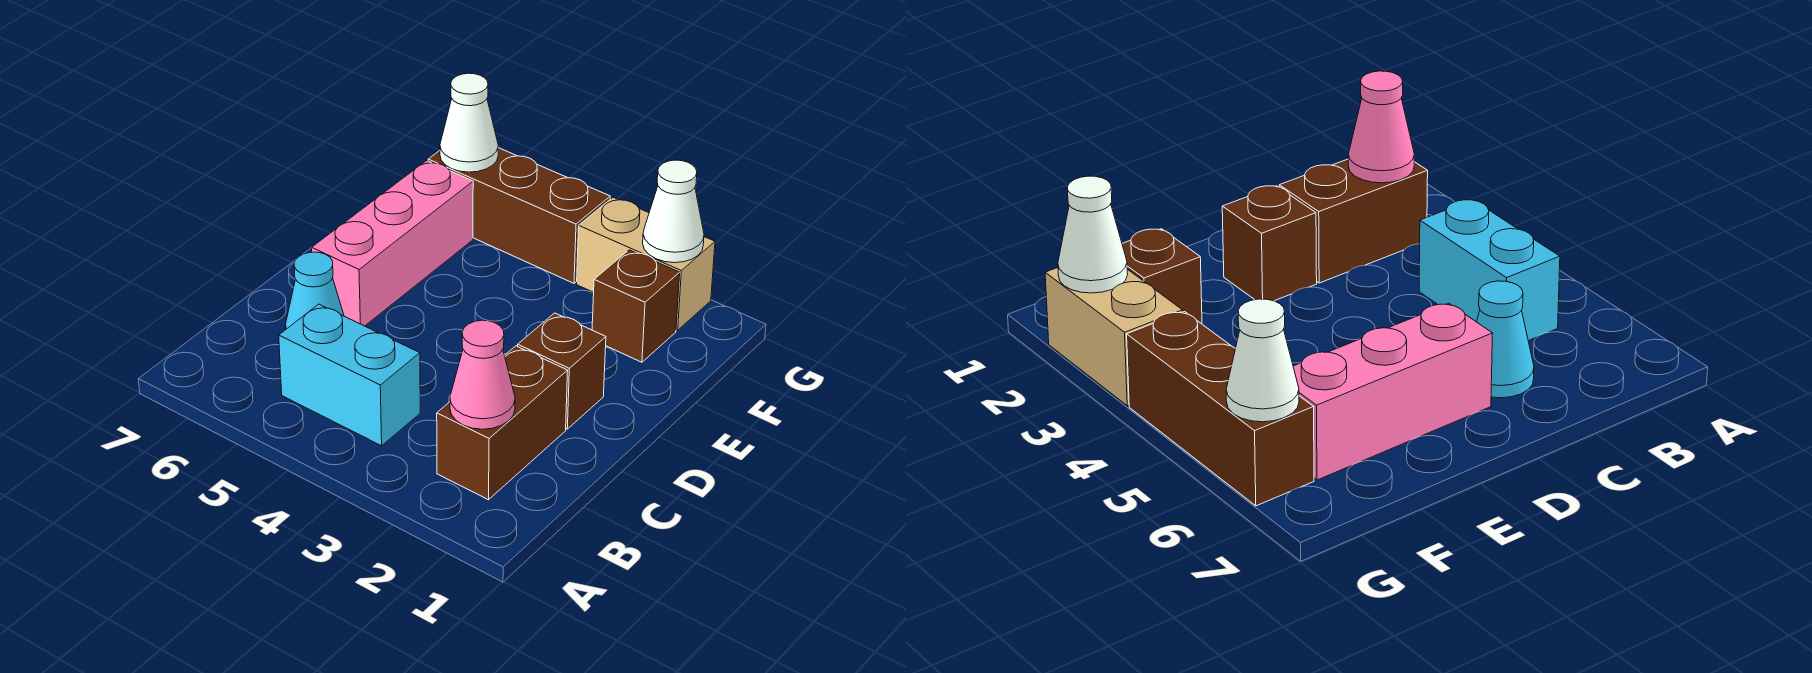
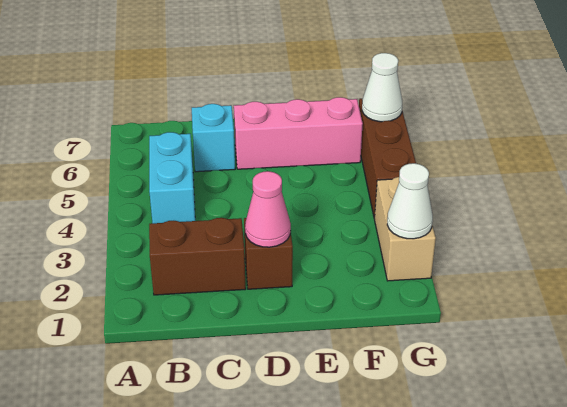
pink cone B2 level 2 -> pink cone D2 level 2
cyan cone C6 level 1 -> cyan brick C6 level 1
brown brick F2 level 1 -> none

